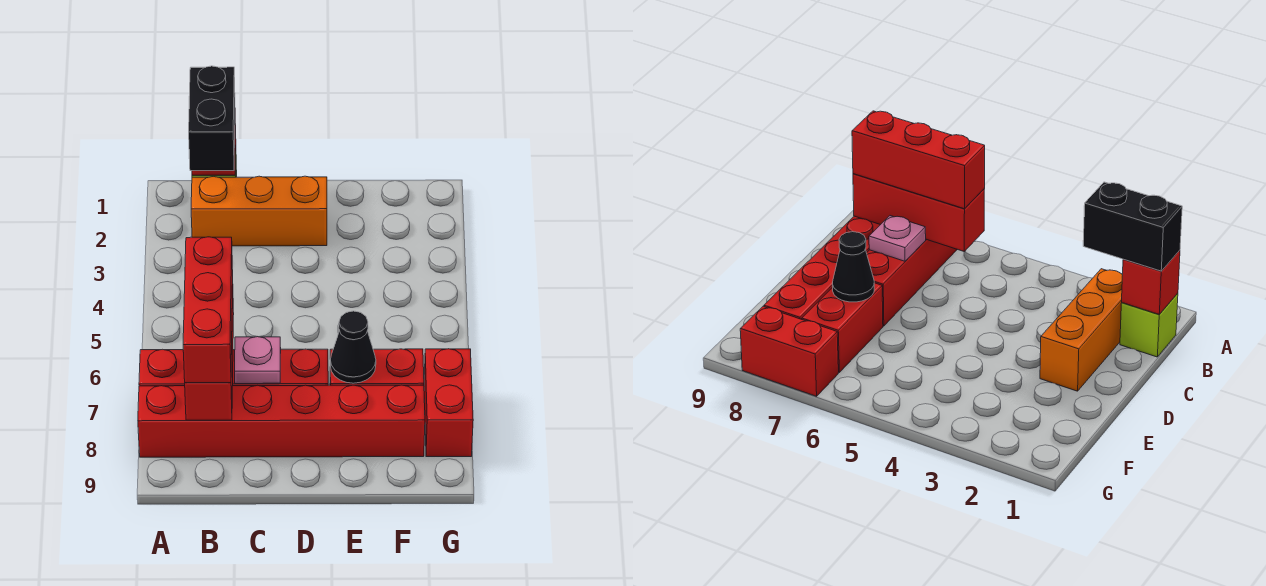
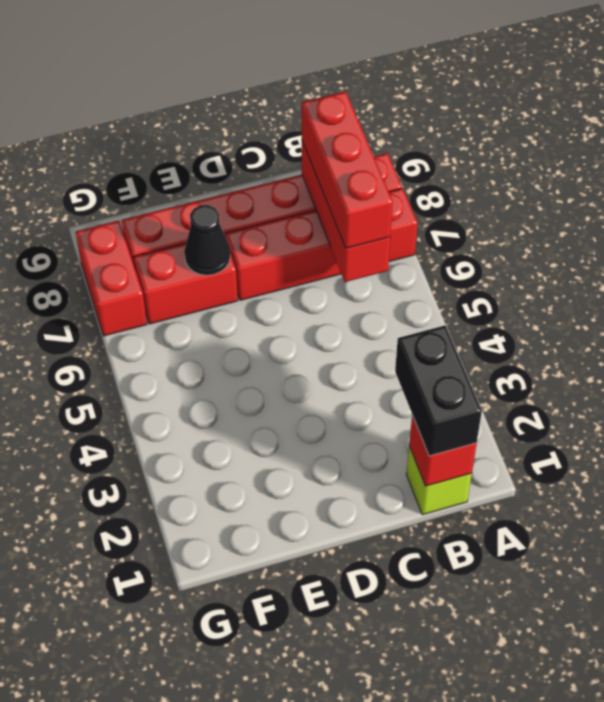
orange brick B2:D2 level 1 -> none
pink plate C7 level 2 -> none

